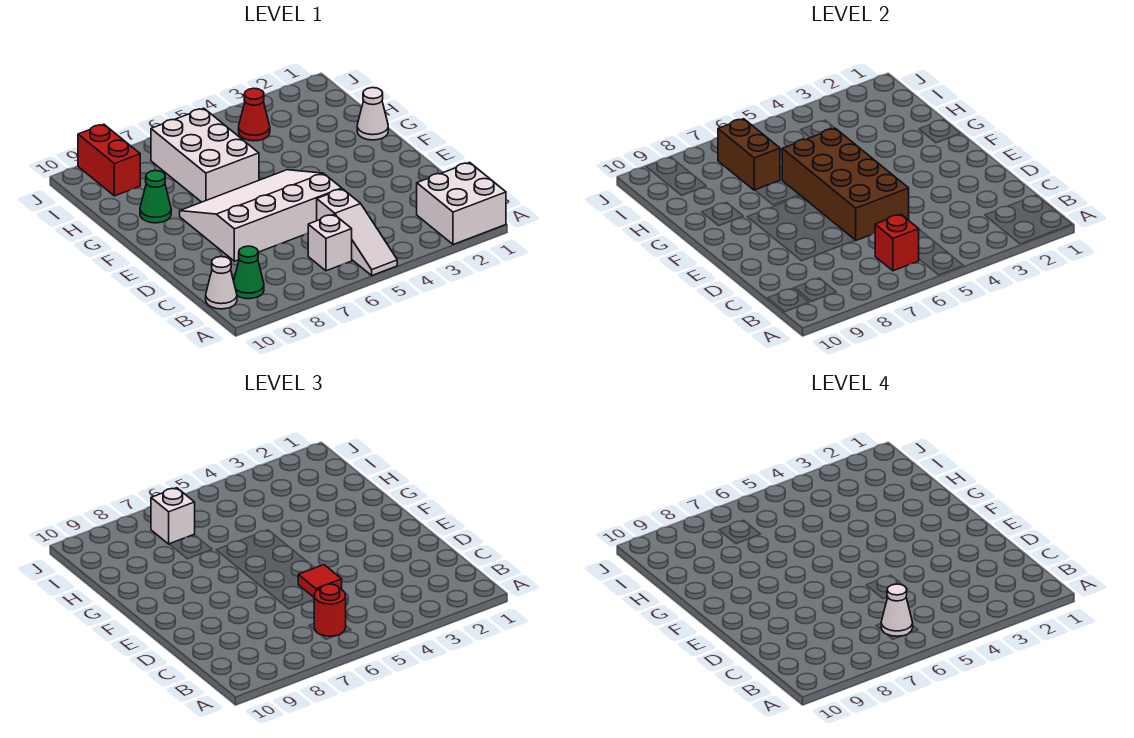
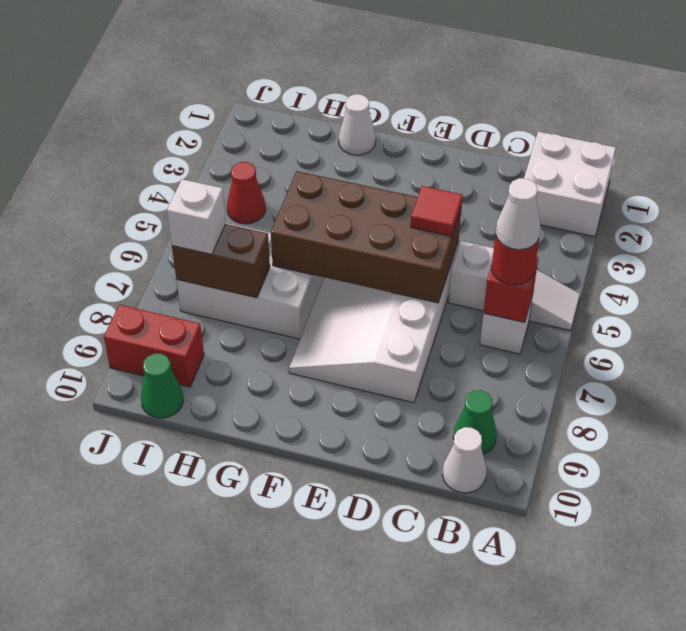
green cone G9 level 1 -> green cone I10 level 1

